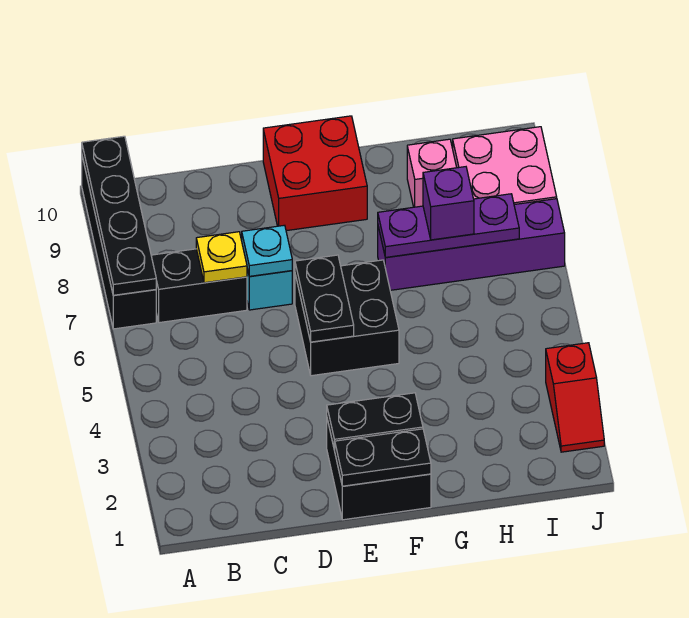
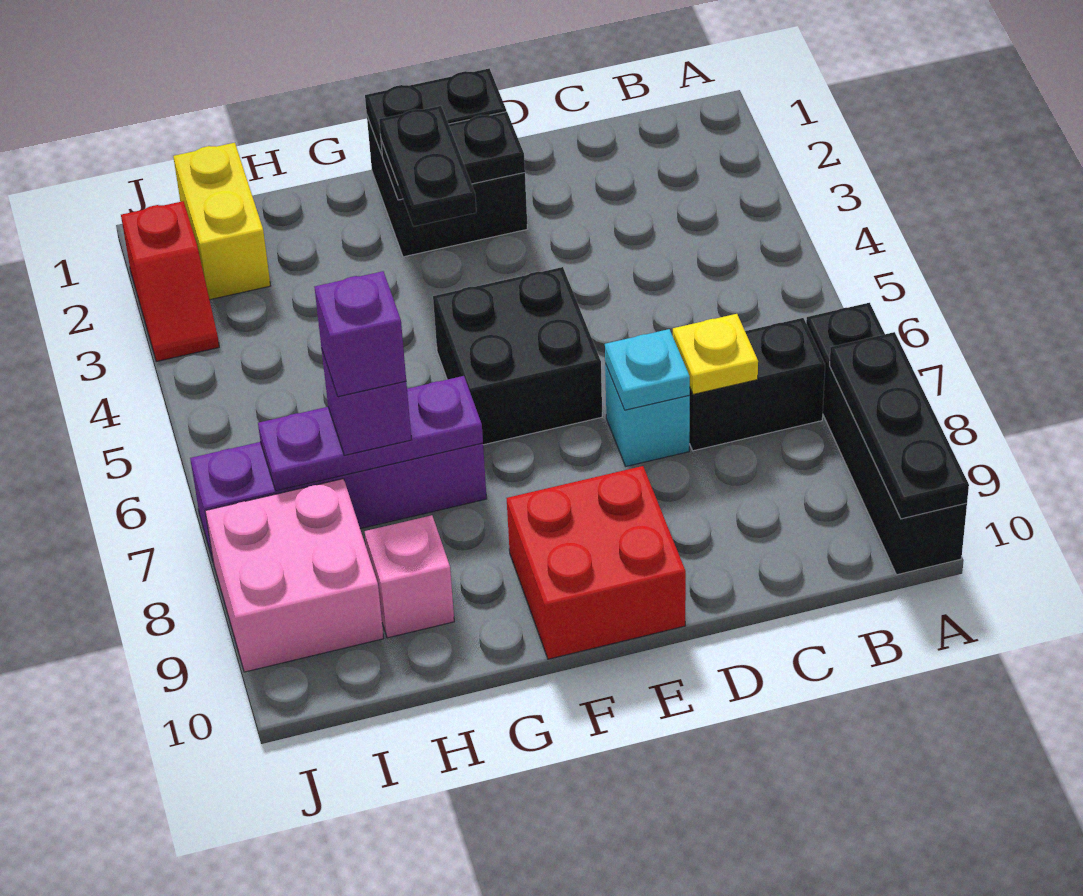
black plate A7:A10 level 2 -> black plate A8:A10 level 2
black plate E5:E6 level 2 -> black plate F2:F3 level 3
none -> purple brick H7 level 4
none -> yellow brick I1:I2 level 1
red slope J2:J3 level 1 top 3 -> red slope J2:J3 level 1 top 2

